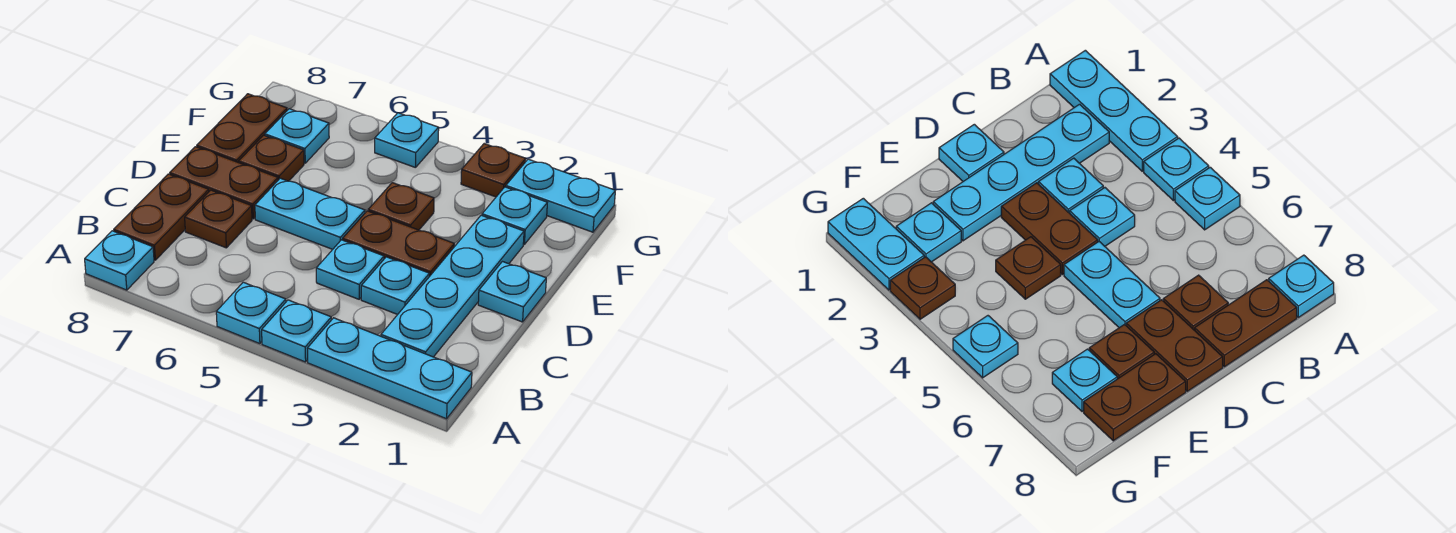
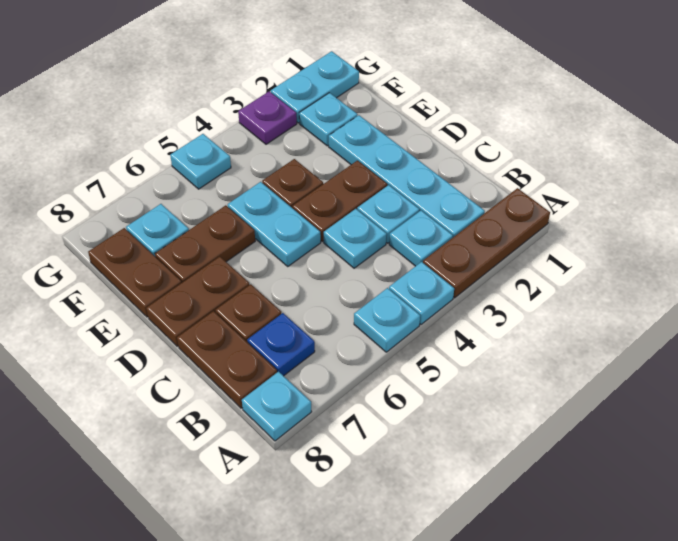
cyan plate A1:A3 level 1 -> brown plate A1:A3 level 1
none -> blue plate B7 level 1
cyan plate D1 level 1 -> cyan plate B3 level 1
cyan plate D5:D6 level 1 -> cyan plate D5:E5 level 1
brown plate E7 level 1 -> brown plate E6:E7 level 1
brown plate G3 level 1 -> purple plate G3 level 1

